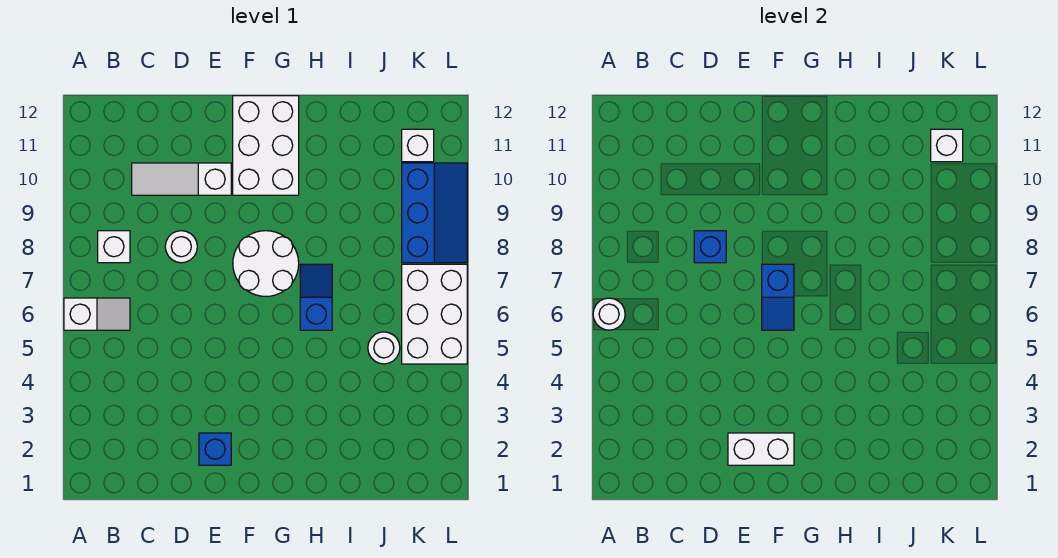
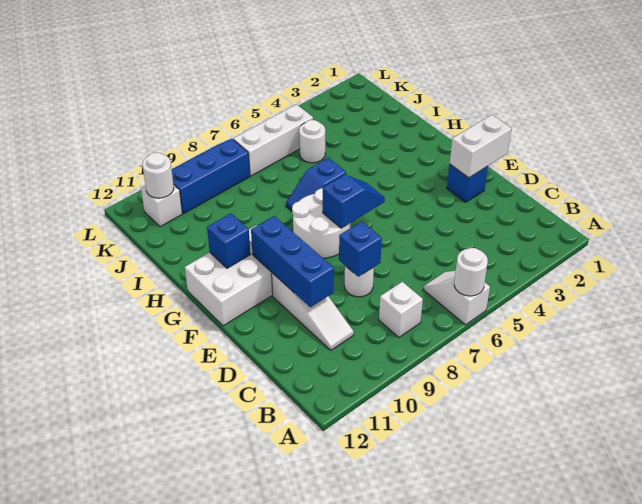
none -> blue brick D10:F10 level 2
white brick E2:F2 level 2 -> white brick E1:E2 level 2
none -> blue brick G11 level 2
white brick K5:L7 level 1 -> white brick K5:K7 level 1
white brick K11 level 2 -> white round brick K11 level 2

